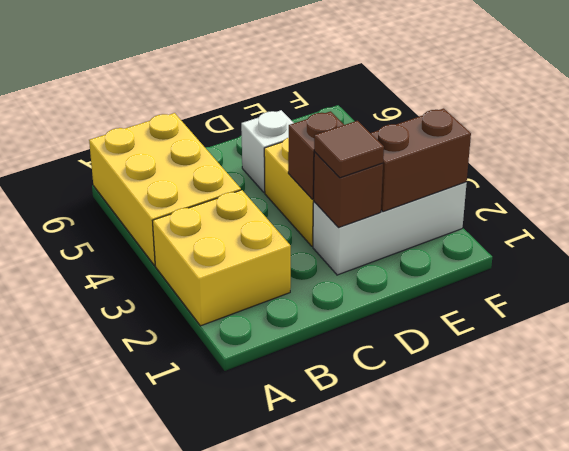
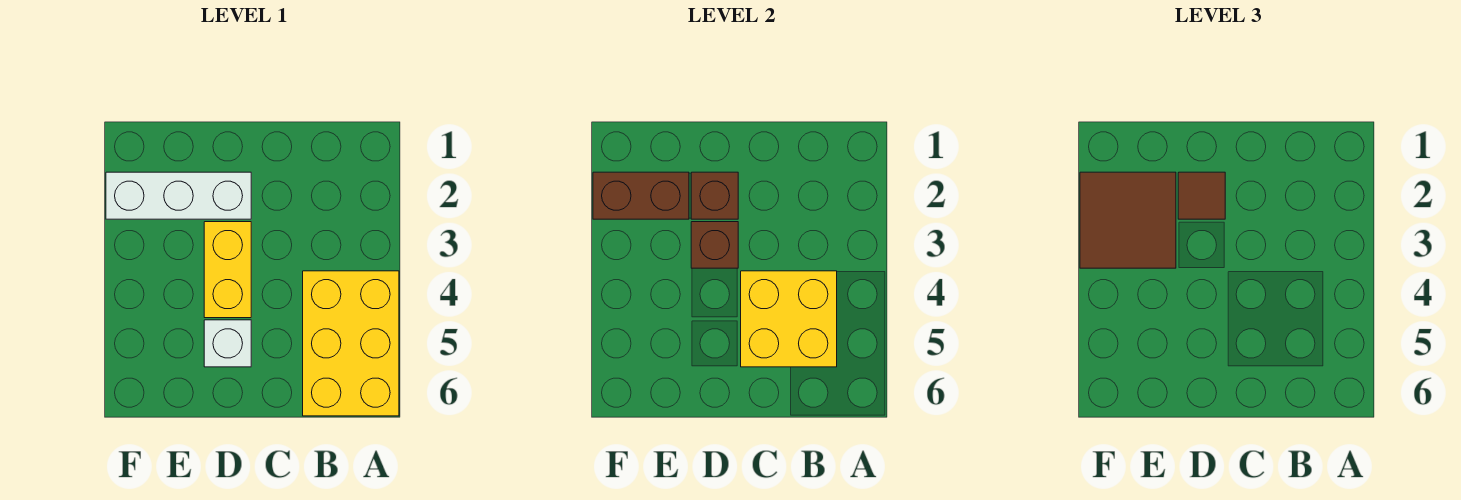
yellow brick A2:B3 level 1 -> yellow brick B4:C5 level 2
none -> brown tile E2:F3 level 3

